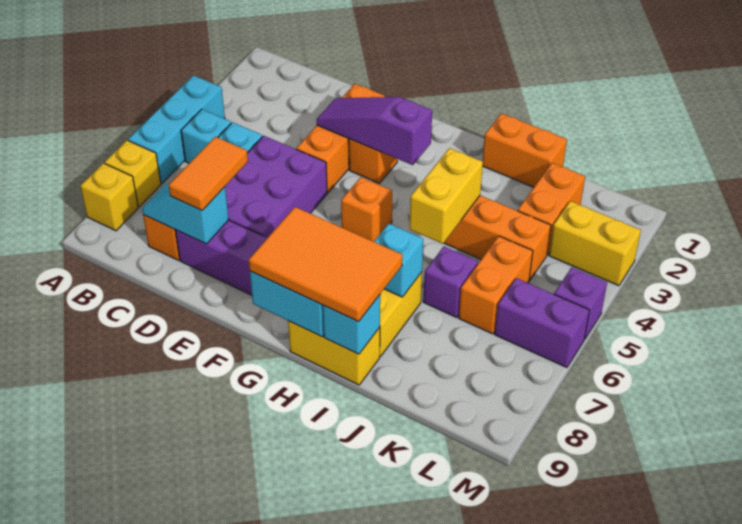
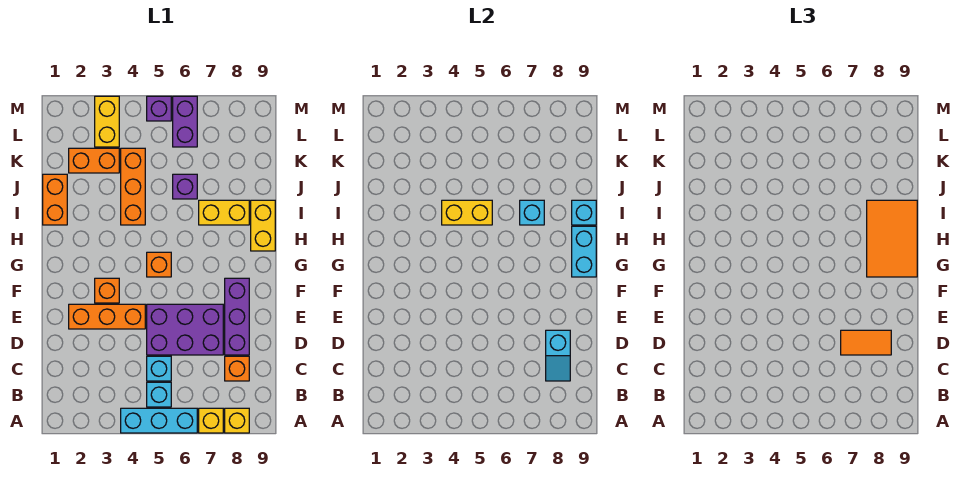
purple slope E3:G3 level 2 top G -> none
orange brick K5:K6 level 1 -> none

